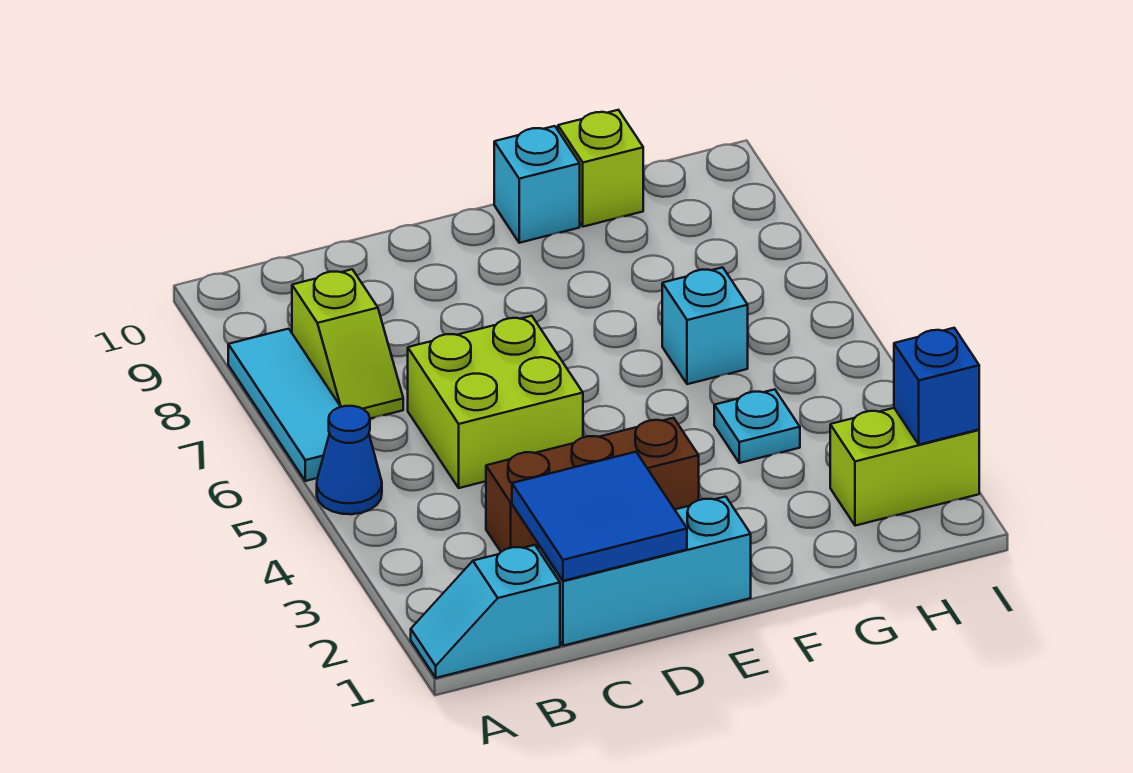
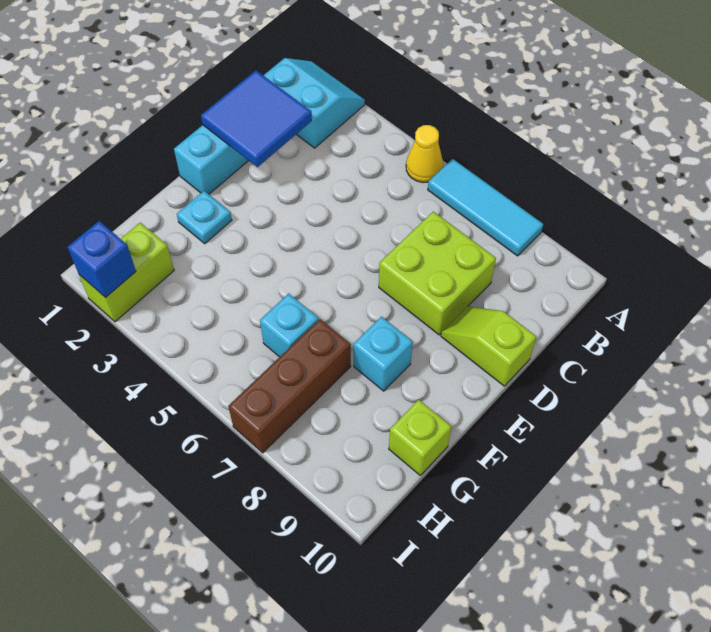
cyan slope A1:B1 level 1 top B -> cyan slope A1:B2 level 1 top B
blue cone A5 level 1 -> yellow cone A5 level 1
lime slope B7:B8 level 1 top 8 -> lime slope D9:D10 level 1 top 10
brown brick C3:E3 level 1 -> brown brick G7:I7 level 1
lime brick C5:D6 level 1 -> lime brick C7:D8 level 1
cyan brick F10 level 1 -> cyan brick F8 level 1
cyan plate G4 level 1 -> cyan plate F2 level 1

